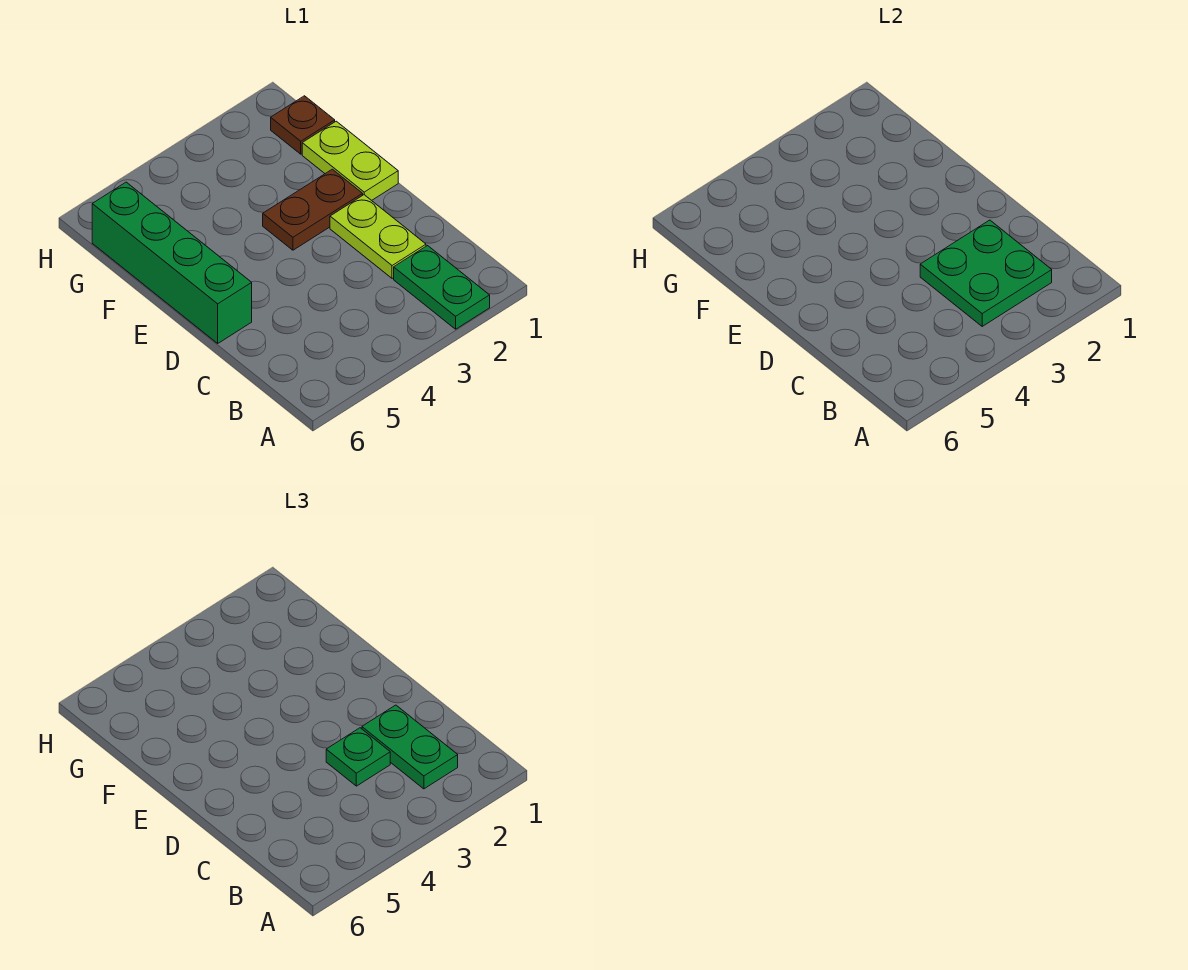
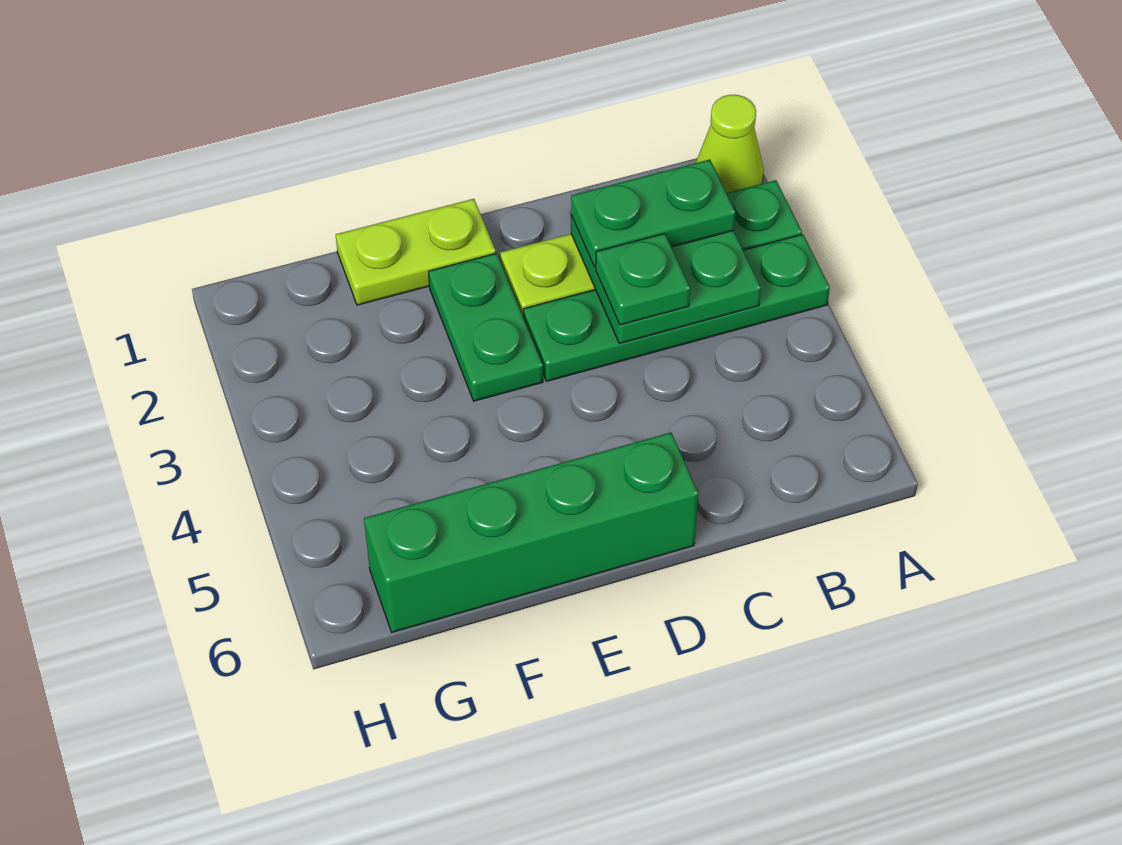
none -> lime cone A1 level 1
none -> green plate A3:D3 level 1
brown plate E2:E3 level 1 -> green plate E2:E3 level 1
brown plate G1 level 1 -> none

